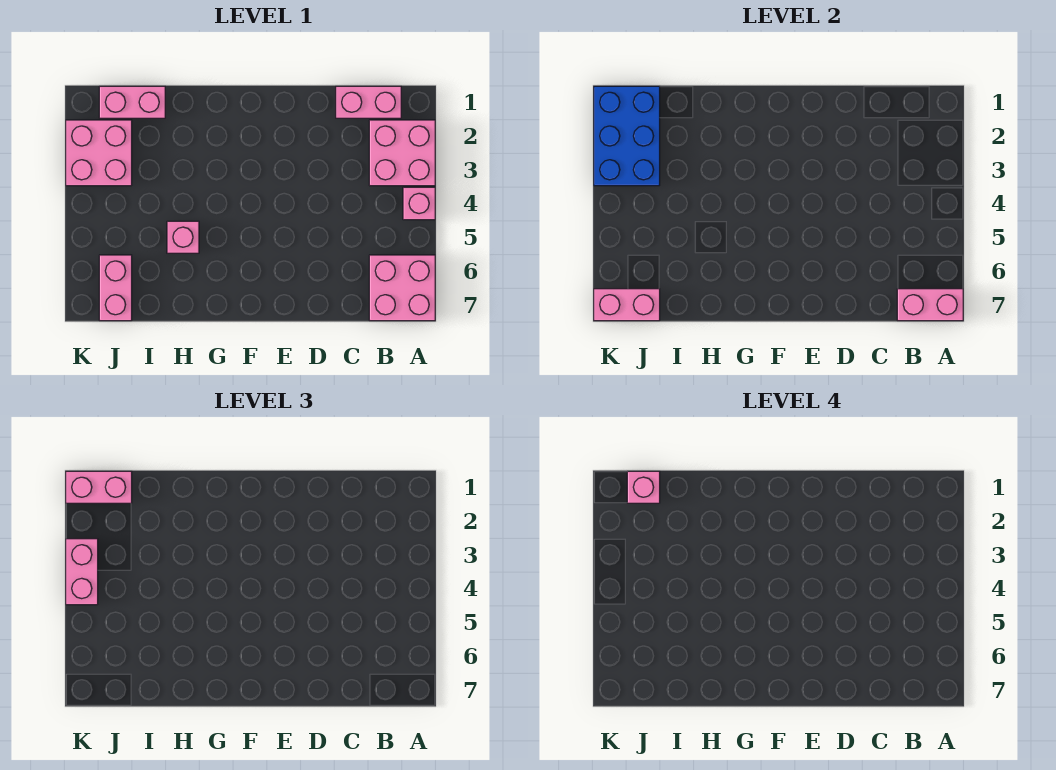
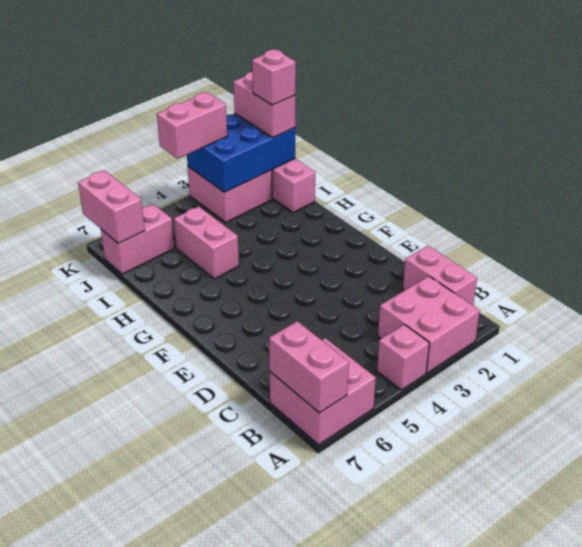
pink brick H5 level 1 -> pink brick H5:I5 level 1

